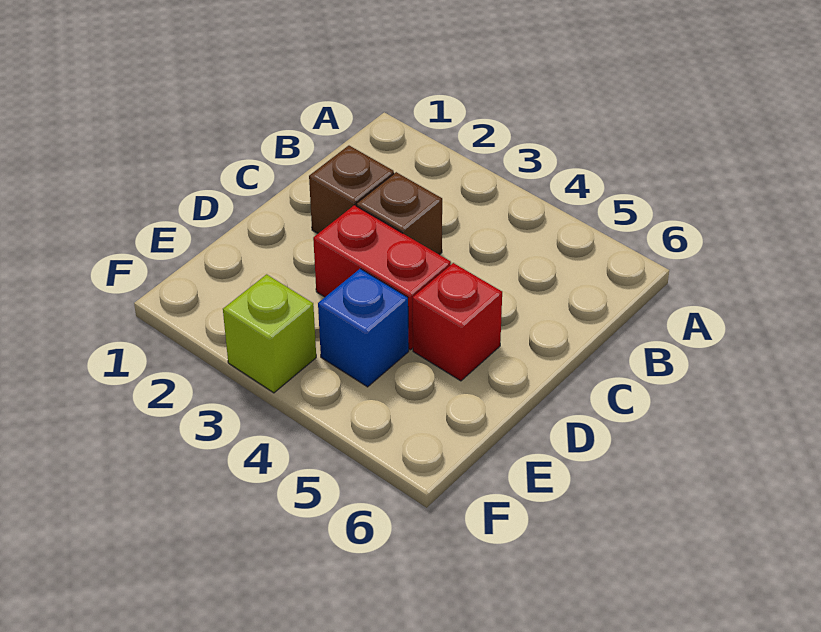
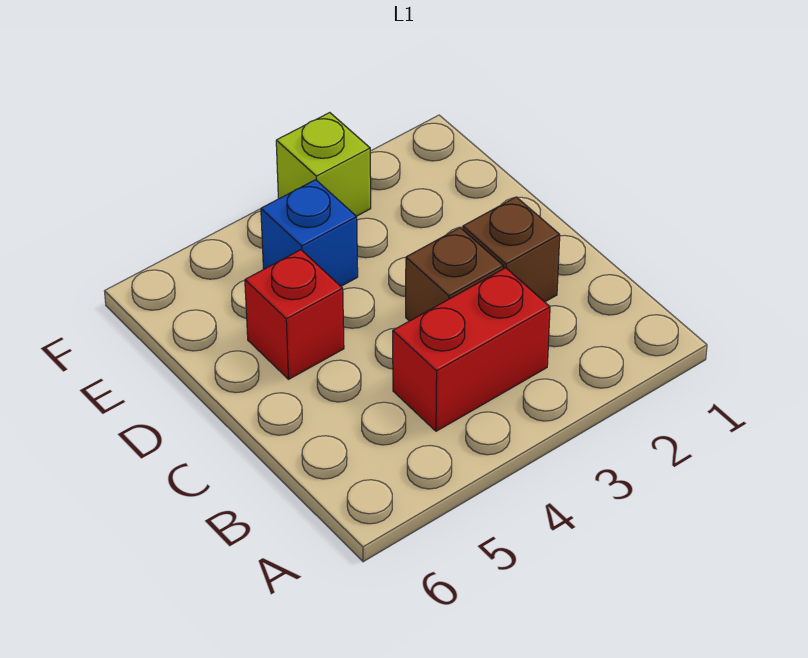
red brick D3:D4 level 1 -> red brick B3:B4 level 1

